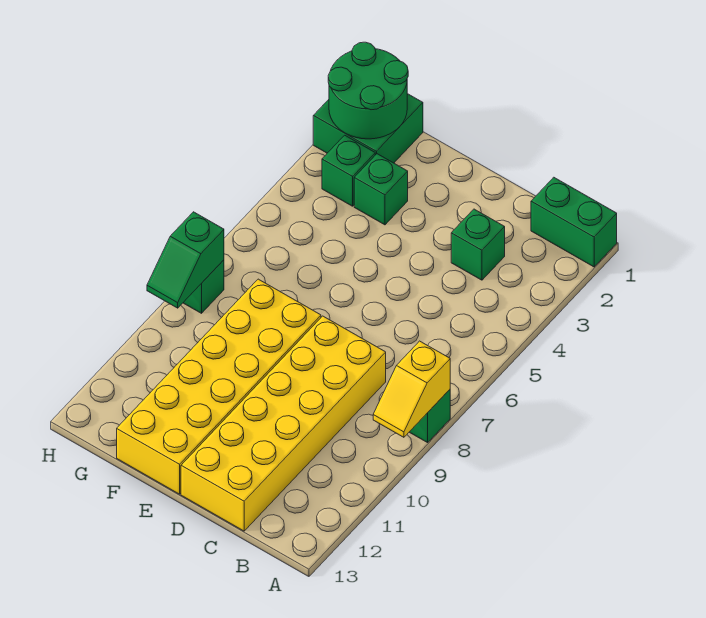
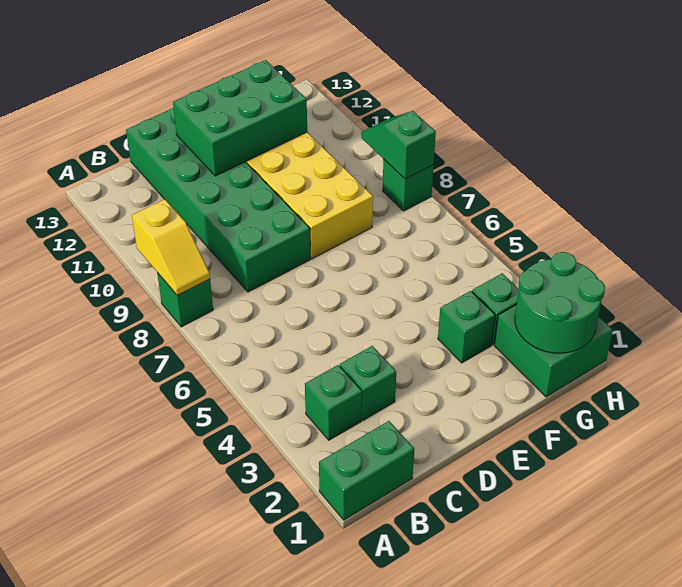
yellow slope A8:A9 level 2 top 8 -> yellow slope A8:A9 level 2 top 9
none -> green brick B3 level 1
yellow brick C8:D13 level 1 -> green brick C8:D13 level 1
none -> green brick D11:F12 level 2

